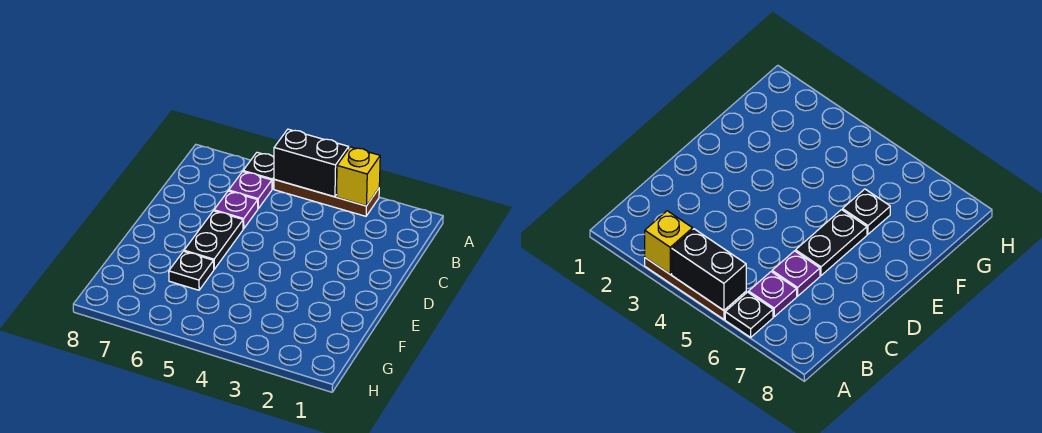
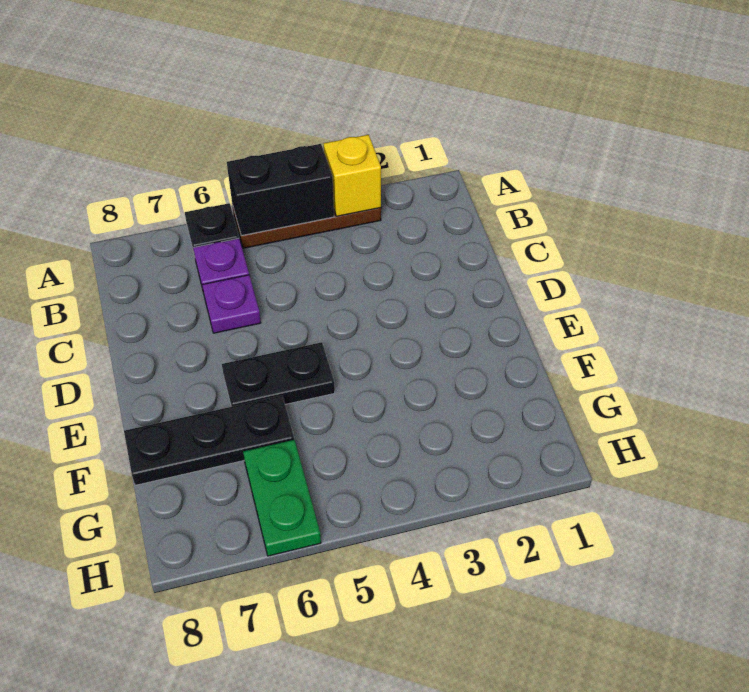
black plate D6:E6 level 1 -> black plate E5:E6 level 1
black plate F6 level 1 -> black plate F6:F8 level 1
none -> green plate G6:H6 level 1

